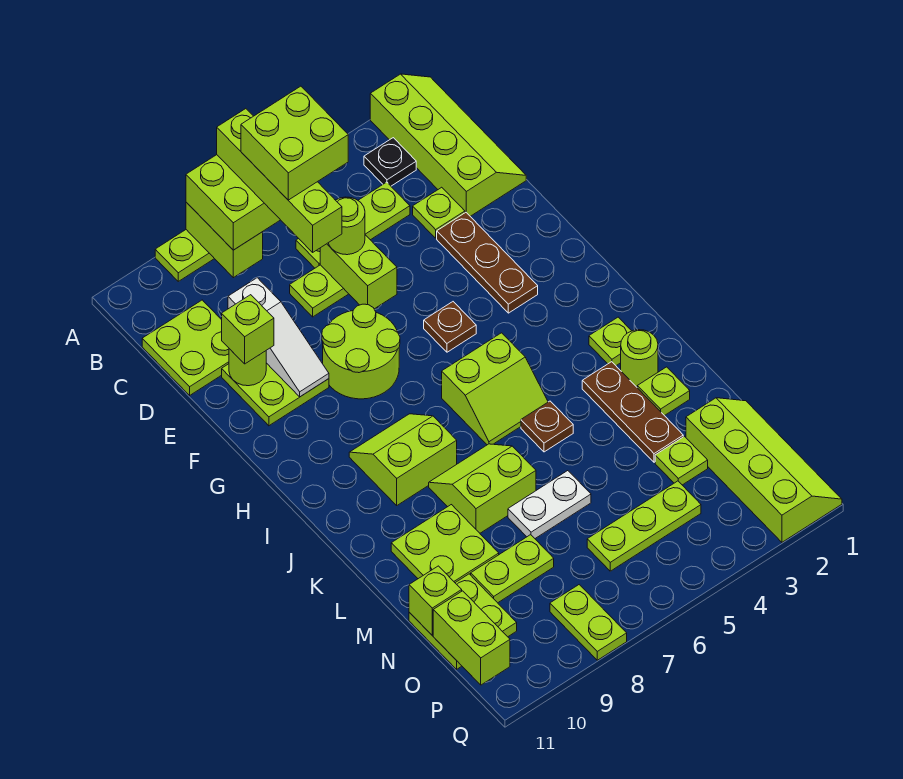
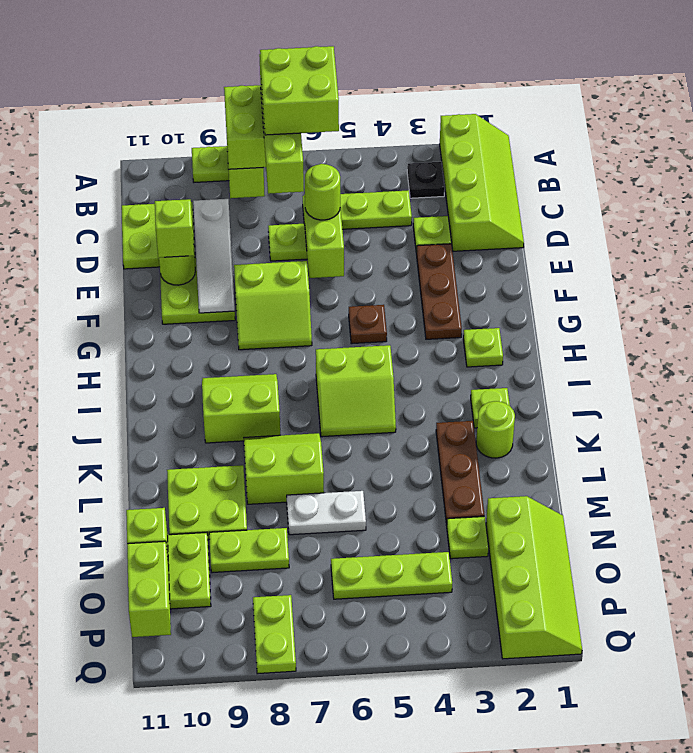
lime round brick F7:G8 level 1 -> lime slope F7:G8 level 1 top F
brown plate K5 level 1 -> none
lime plate L2 level 1 -> lime plate H2 level 1

